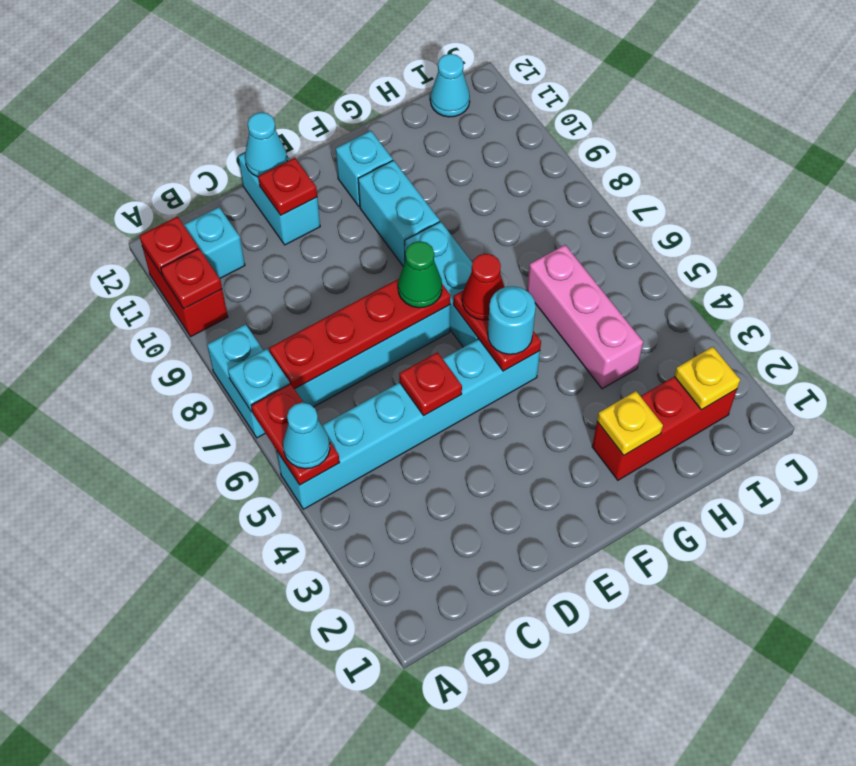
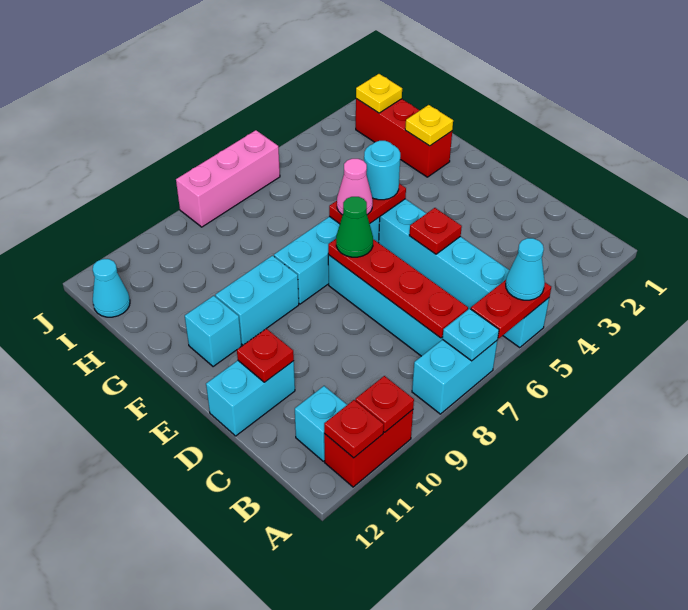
cyan cone D12 level 2 -> none
red cone F6 level 3 -> pink cone F6 level 3
pink brick H4:H6 level 1 -> pink brick J6:J8 level 1

